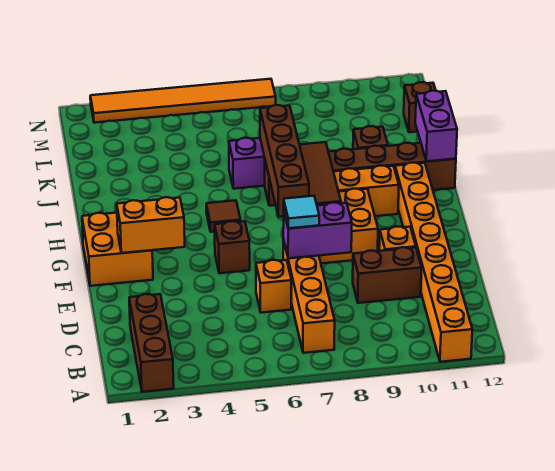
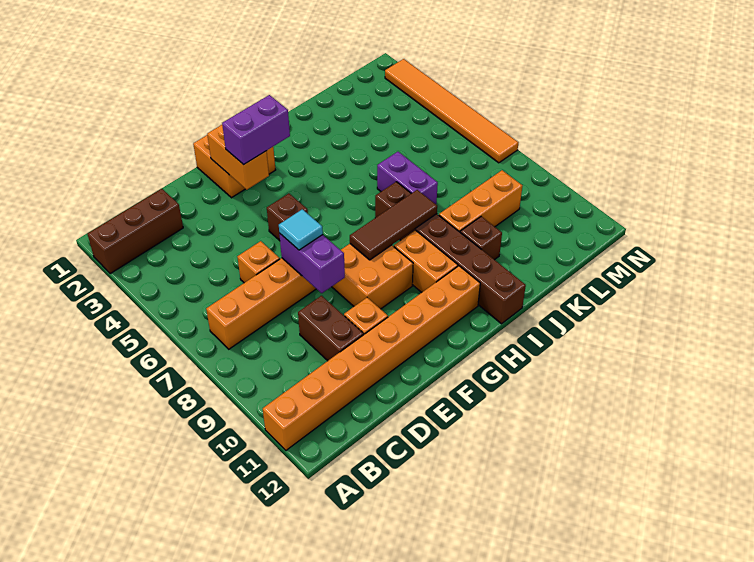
brown brick G7:J7 level 2 -> none
brown tile H5 level 1 -> none
purple brick I12:J12 level 2 -> purple brick F3:G3 level 3
none -> orange brick J9:L9 level 1
brown brick L12 level 1 -> none

